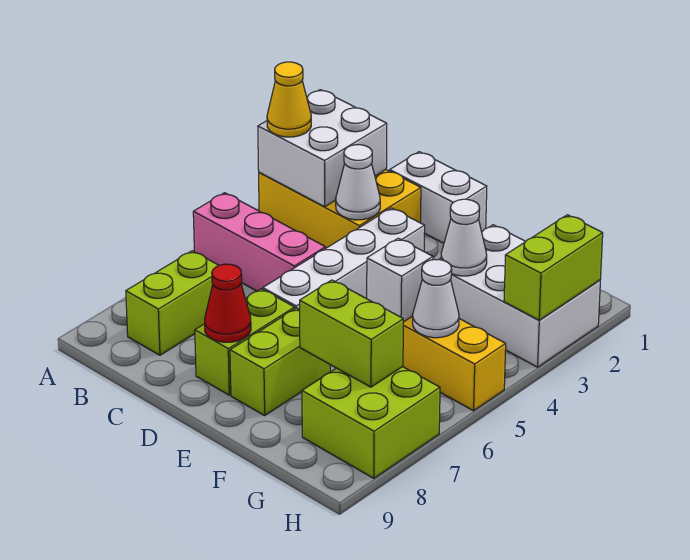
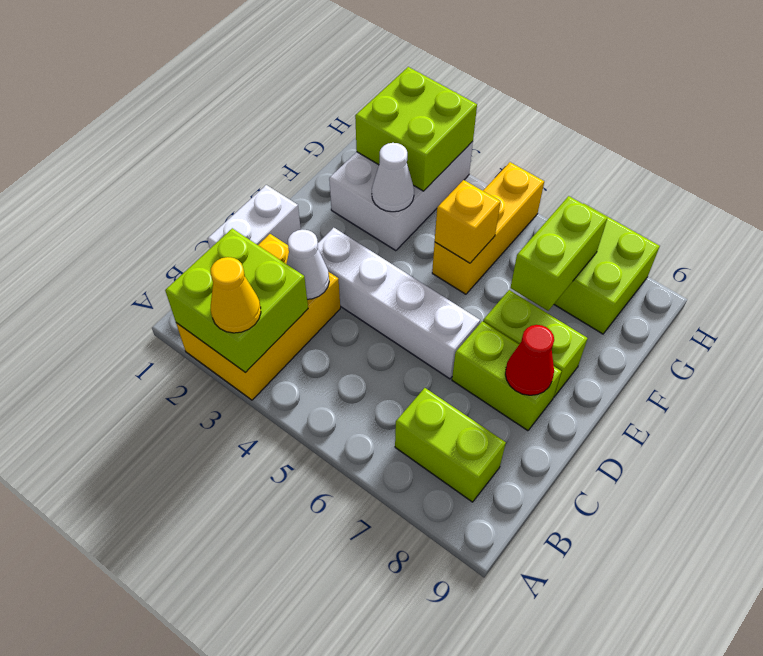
white brick A2:B3 level 2 -> lime brick A2:B3 level 2
pink brick A5:C5 level 1 -> none
white brick F5 level 2 -> yellow brick F5 level 2
white cone G5 level 2 -> none
lime brick H2:H3 level 2 -> lime brick G2:H3 level 2

